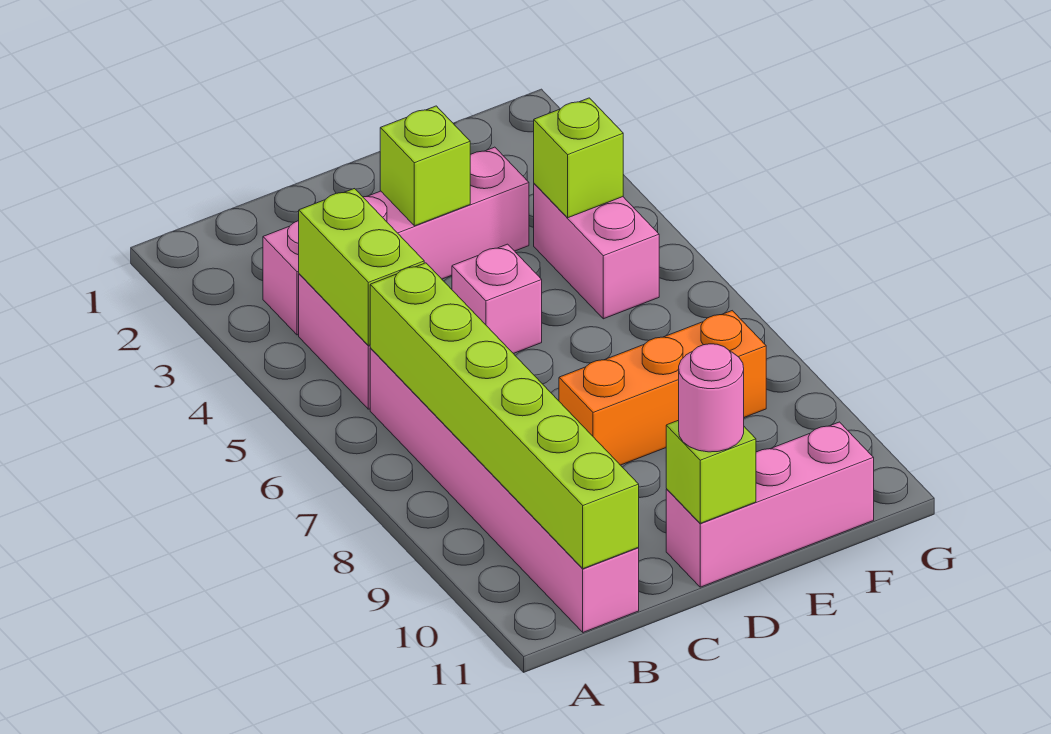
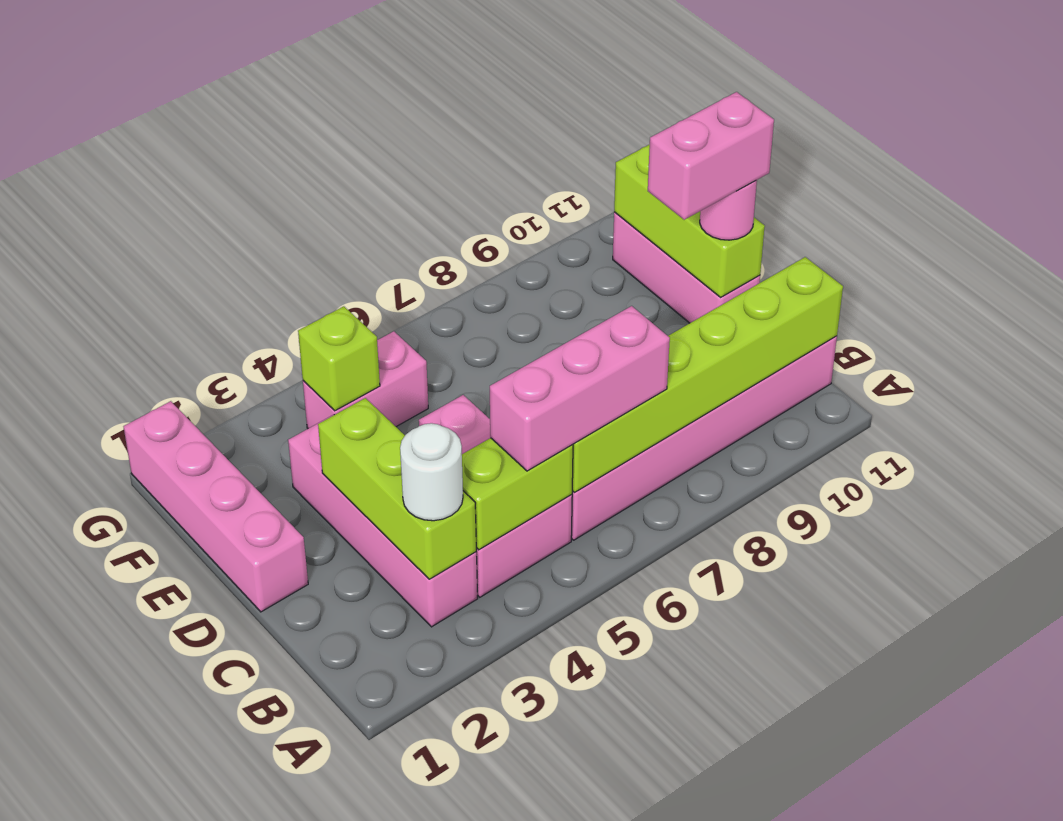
none -> white round brick B3 level 3
none -> pink brick B5:B7 level 3
none -> pink brick D1:G1 level 1
lime brick D3 level 2 -> lime brick B3:D3 level 2
orange brick D8:F8 level 1 -> none
none -> pink brick D10:D11 level 4
lime brick D11 level 2 -> lime brick D11:F11 level 2

